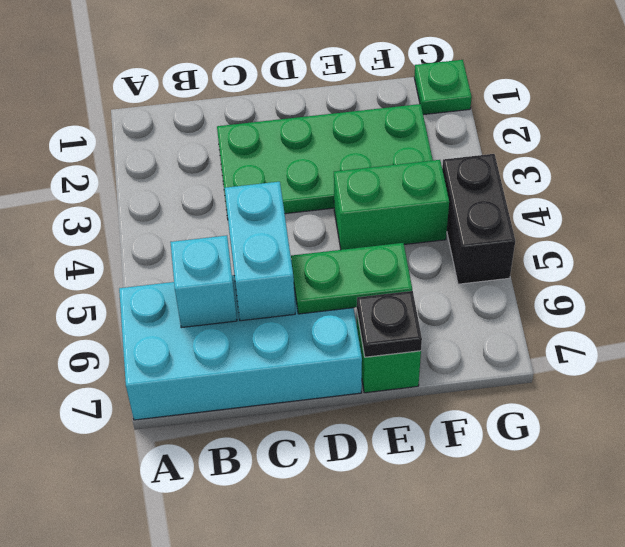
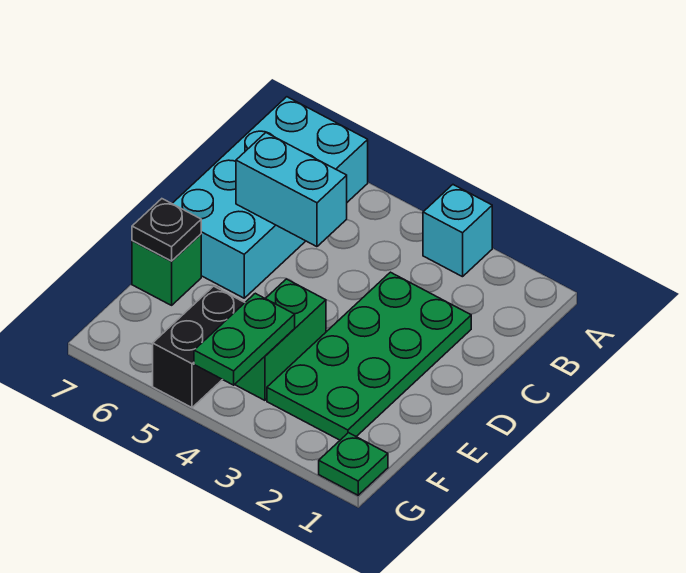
cyan brick B6 level 2 -> cyan brick A3 level 1
green plate D6:E6 level 2 -> green plate F4:G4 level 2
black brick G4:G5 level 1 -> black brick F5:G5 level 1

